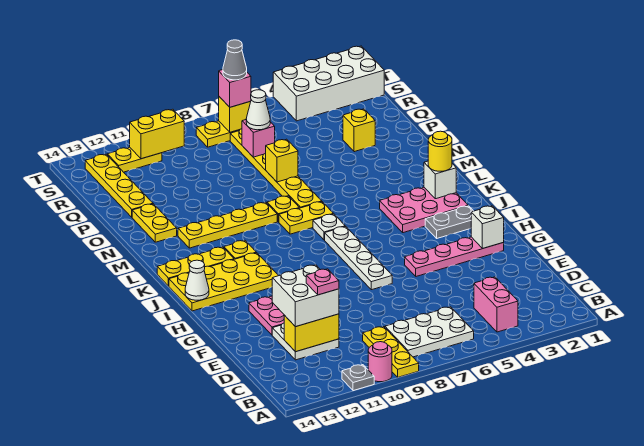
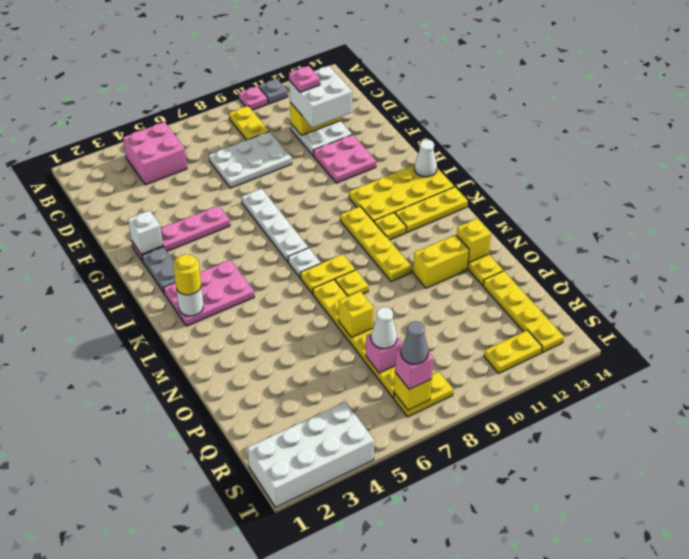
yellow plate A9:C9 level 1 -> yellow plate B9:C9 level 1
pink round brick A10 level 1 -> pink plate A10 level 1
pink brick B4:C4 level 1 -> pink brick B4:C5 level 1
white plate B6:C8 level 1 -> white plate D7:E9 level 1
grey plate I2:I3 level 1 -> grey plate H2:I2 level 1
white brick K2 level 2 -> white round brick K2 level 2
yellow plate M9:M12 level 1 -> yellow plate J10:M10 level 1
yellow brick P3 level 1 -> yellow brick N13 level 2
yellow brick S10:S11 level 2 -> yellow brick N11:N12 level 1

